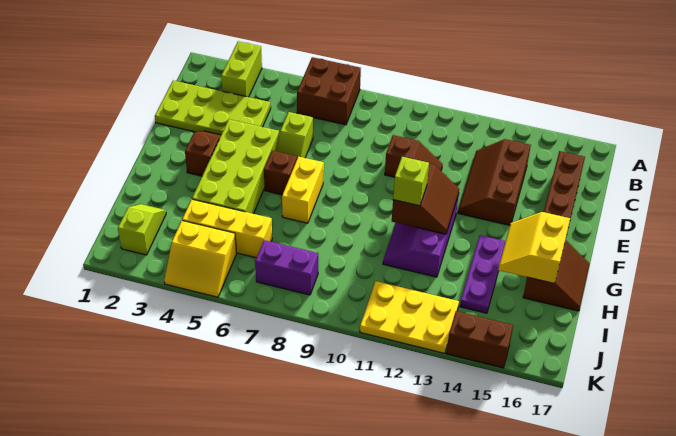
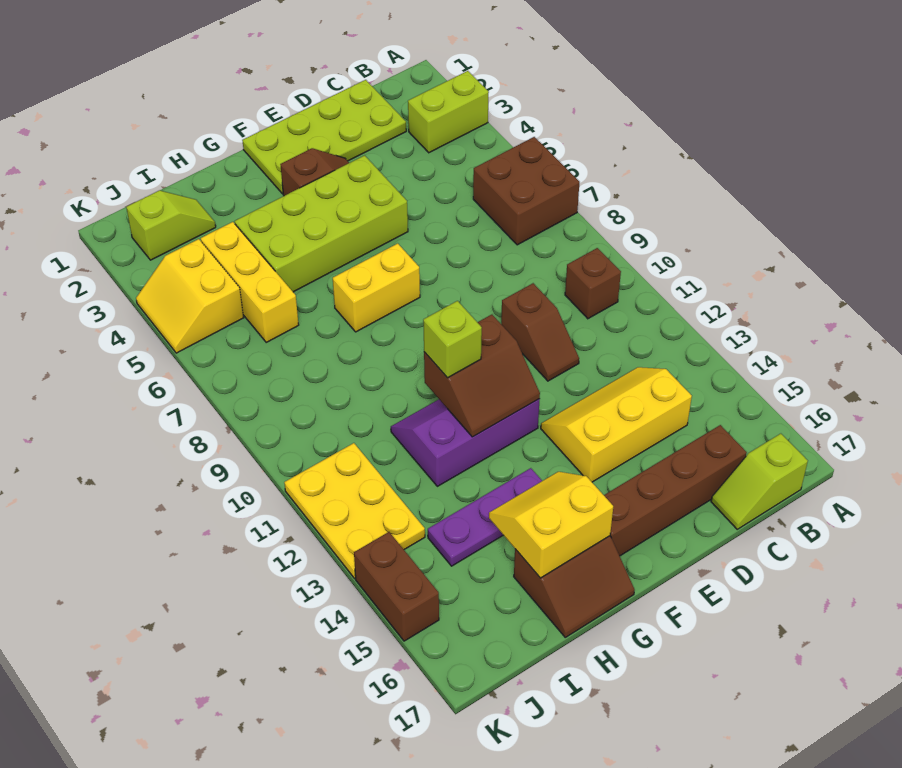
lime plate C1:D4 level 1 -> lime plate C1:F2 level 1
brown slope C13:E14 level 1 top 14 -> yellow slope C13:E14 level 1 top 14
lime slope D6:E6 level 1 top D -> lime slope B17:C17 level 1 top B
brown brick F6 level 1 -> brown brick B10 level 1
purple brick J7:J8 level 1 -> none

